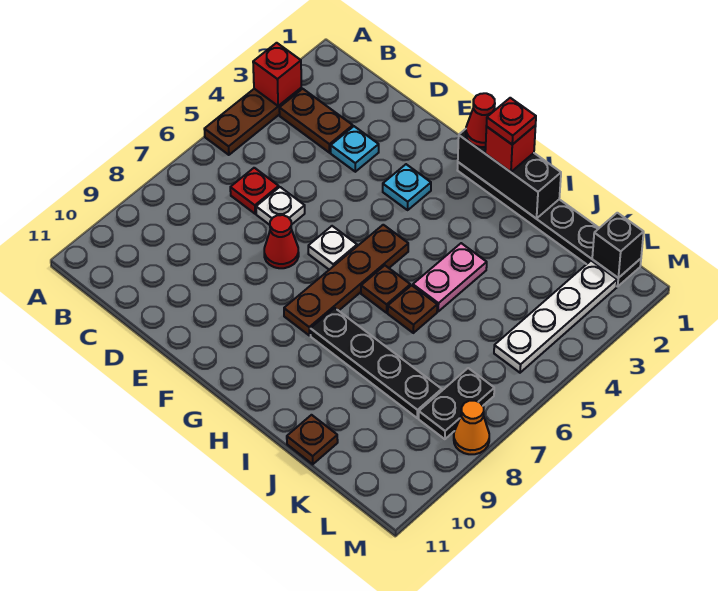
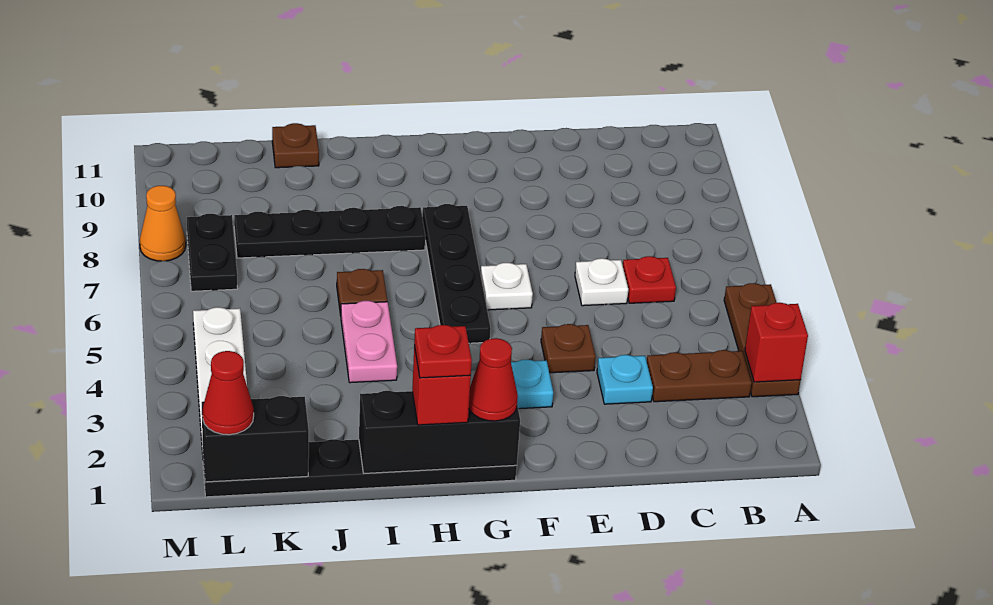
red cone E7 level 1 -> red cone L1 level 3
brown plate G5:G8 level 1 -> black plate G5:G8 level 1
brown plate H6 level 1 -> brown plate E4 level 1
black brick L1 level 2 -> black brick K1:L1 level 2

